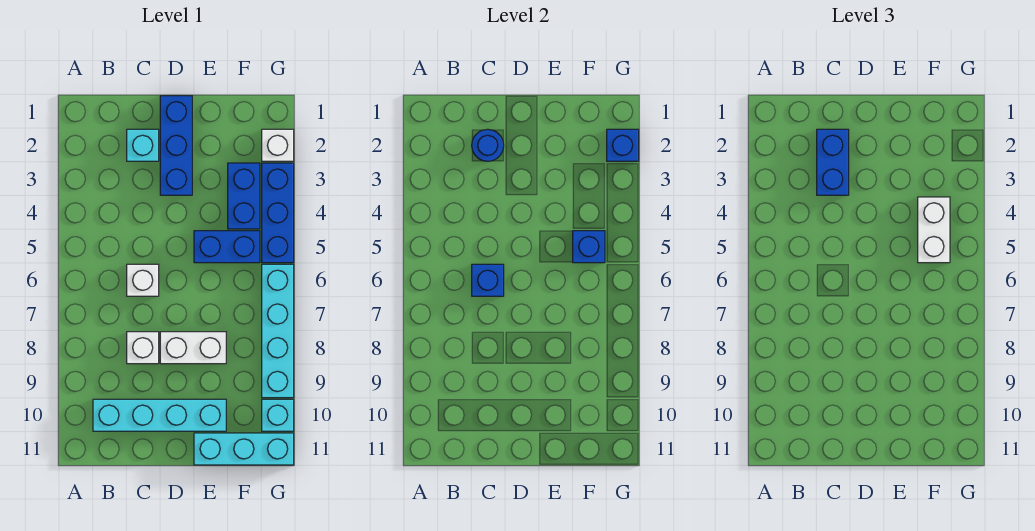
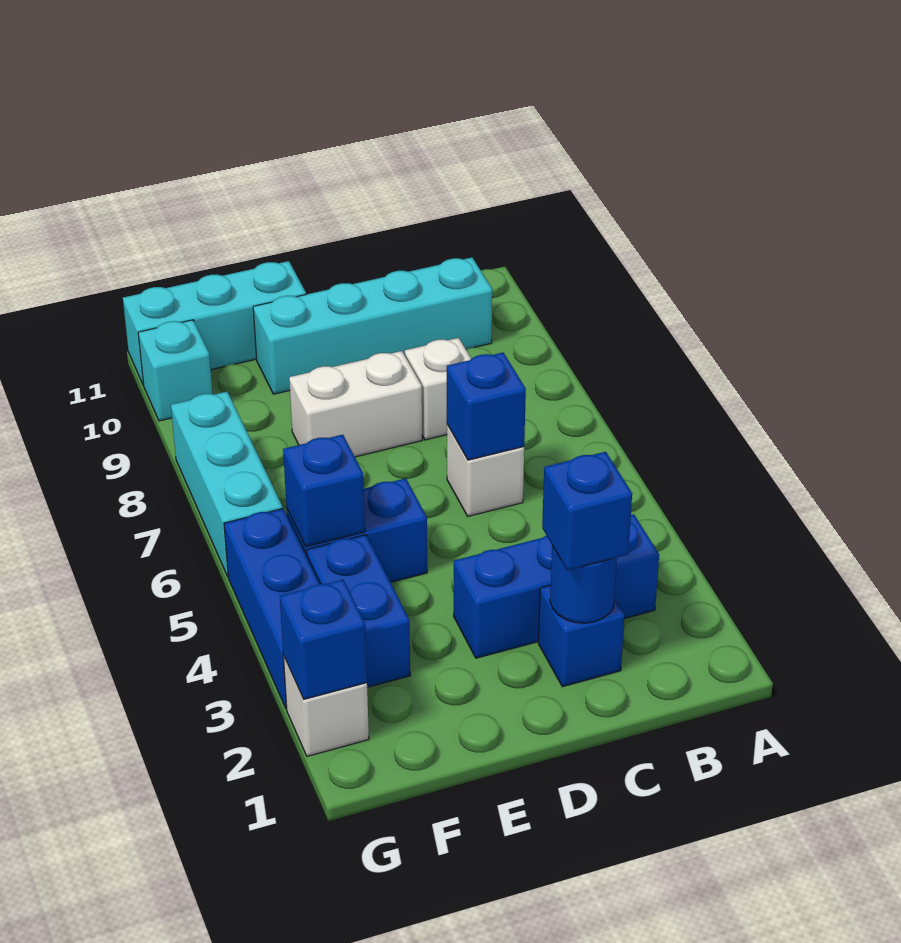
cyan brick C2 level 1 -> blue brick C2 level 1
blue brick C2:C3 level 3 -> blue brick C2 level 3
blue brick D1:D3 level 1 -> blue brick B3:D3 level 1
white brick F4:F5 level 3 -> none
cyan brick G6:G9 level 1 -> cyan brick G6:G8 level 1

